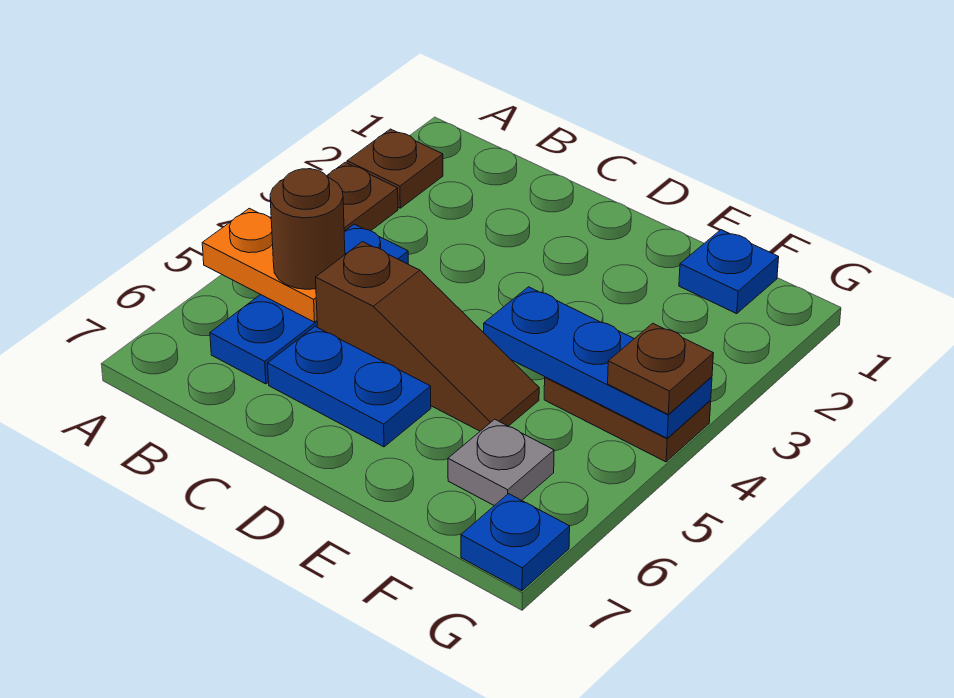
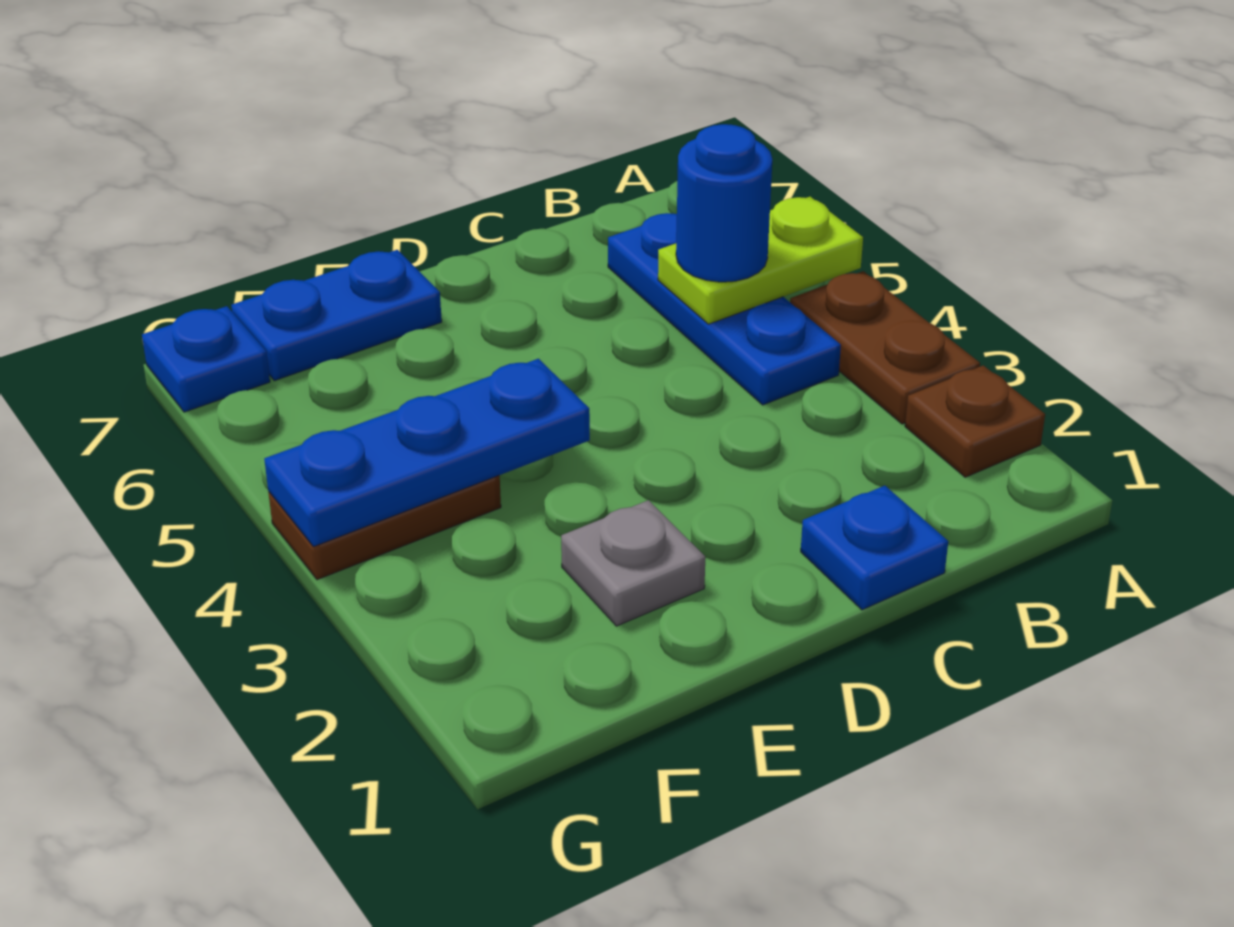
orange plate A5:B5 level 2 -> lime plate A5:B5 level 2
brown round brick B5 level 3 -> blue round brick B5 level 3
brown slope C5:E5 level 1 top C -> none
blue plate C6:D6 level 1 -> blue plate E7:F7 level 1
blue plate F1 level 1 -> blue plate C1 level 1
grey plate F6 level 1 -> grey plate E2 level 1
brown plate G4 level 3 -> none

